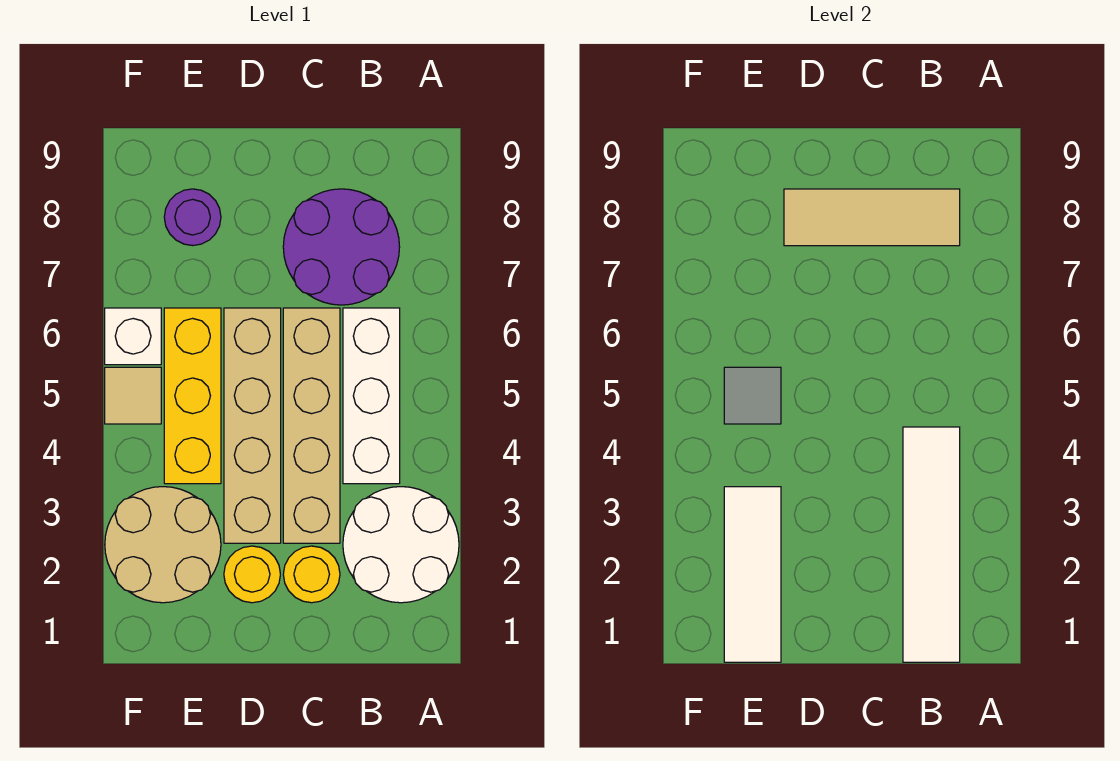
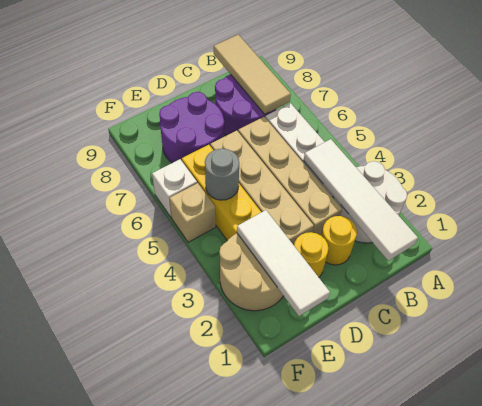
tan tile B8:D8 level 2 -> tan tile B7:B9 level 2
grey tile E5 level 2 -> grey round brick E5 level 2
purple round brick E8 level 1 -> purple round brick D7:E8 level 1
tan tile F5 level 1 -> tan brick F5 level 1

